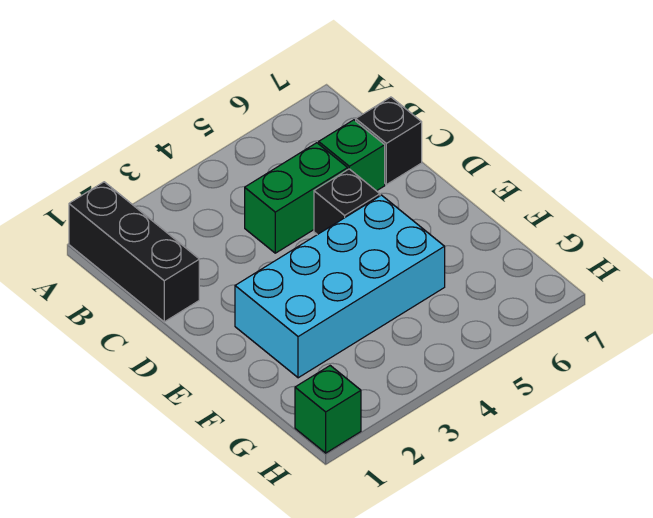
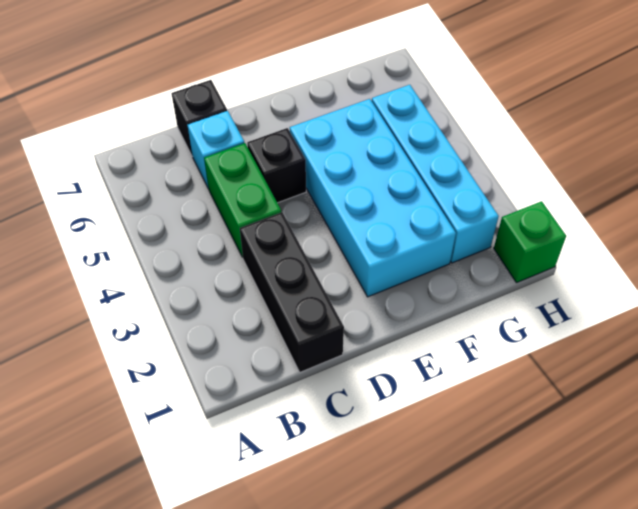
black brick A1:C1 level 1 -> black brick C1:C3 level 1
green brick C6 level 1 -> cyan brick C6 level 1
none -> cyan brick G2:G5 level 1

